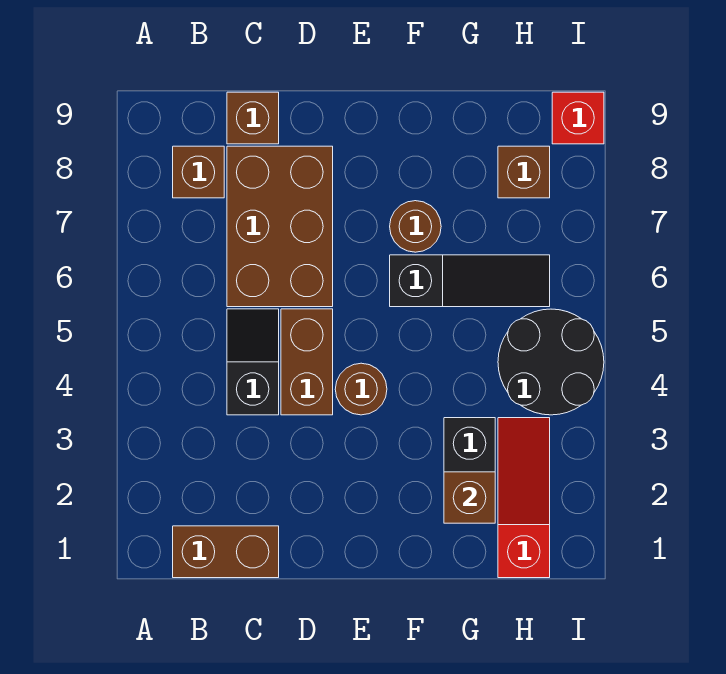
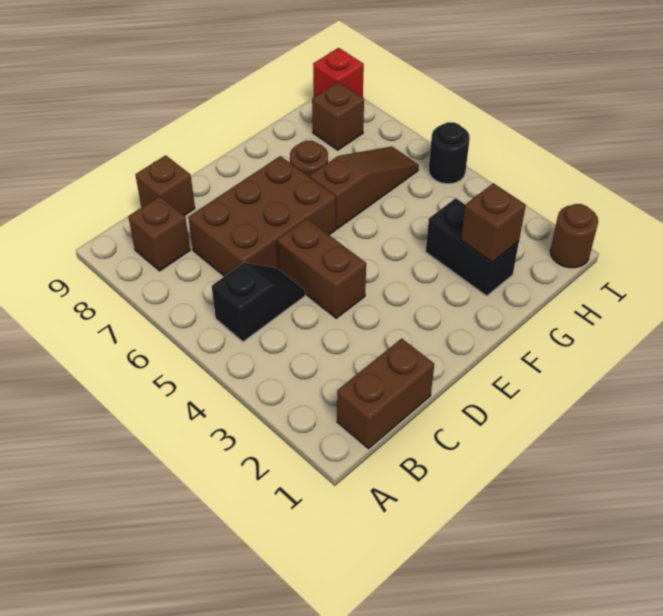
black slope C4:C5 level 1 top 4 -> black slope B5:C5 level 1 top B
brown brick C6:D8 level 1 -> brown brick C6:E7 level 1
brown round brick E4 level 1 -> brown round brick I1 level 1
black slope F6:H6 level 1 top F -> brown slope F6:H6 level 1 top F
red slope H1:H3 level 1 top 1 -> none
black round brick H4:I5 level 1 -> black round brick I5 level 1

